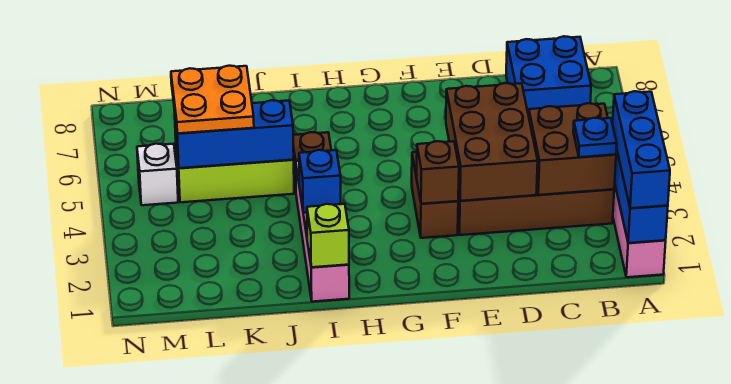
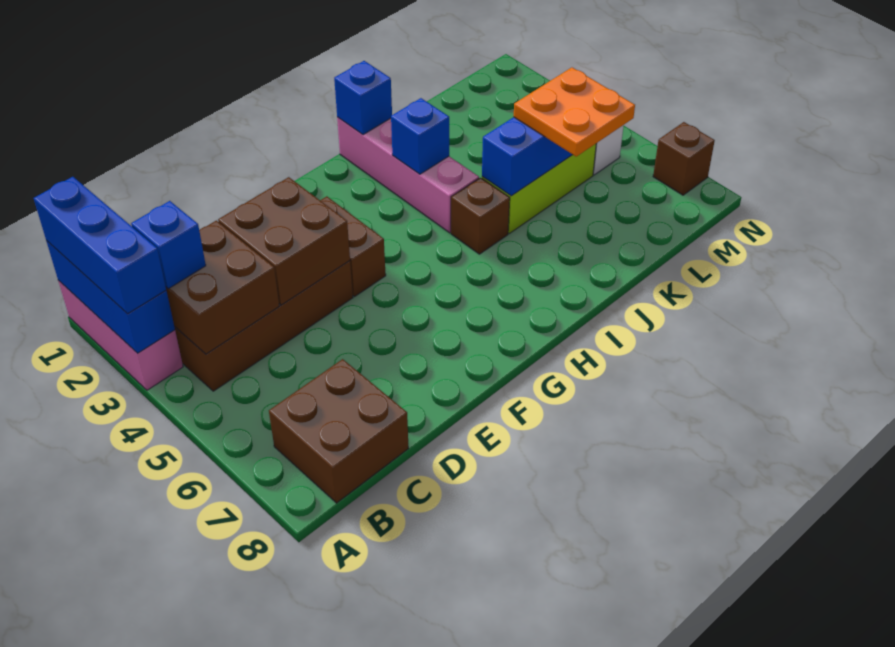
blue plate B3 level 3 -> blue brick B3 level 3
blue brick B7:C8 level 1 -> brown brick B7:C8 level 1
brown brick D3:E5 level 2 -> brown brick D3:E4 level 2
brown brick F3 level 2 -> brown brick N7 level 1
lime brick I1 level 2 -> blue brick I1 level 2

